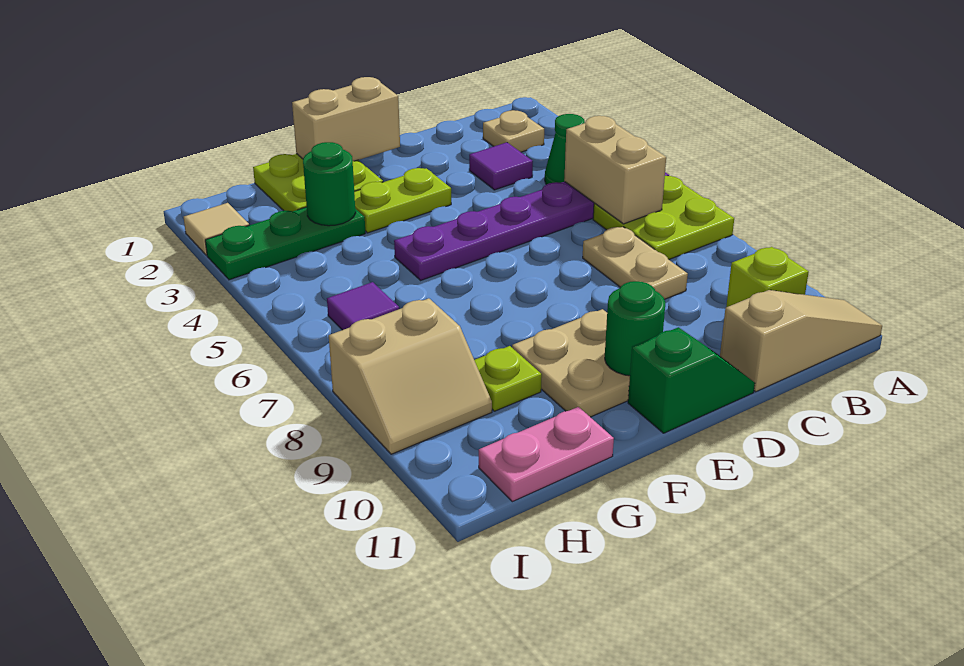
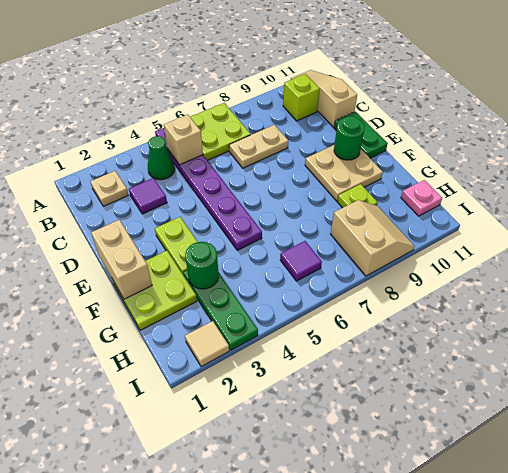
tan brick B5:B6 level 2 -> tan brick B5 level 2
green slope D11:E11 level 1 top E -> green plate D11:E11 level 1
pink plate G11:H11 level 1 -> pink plate H11 level 1

